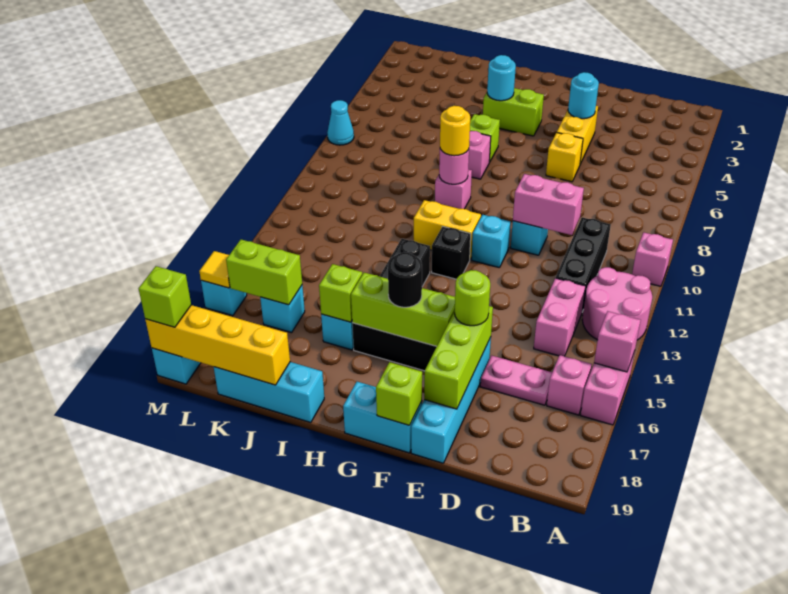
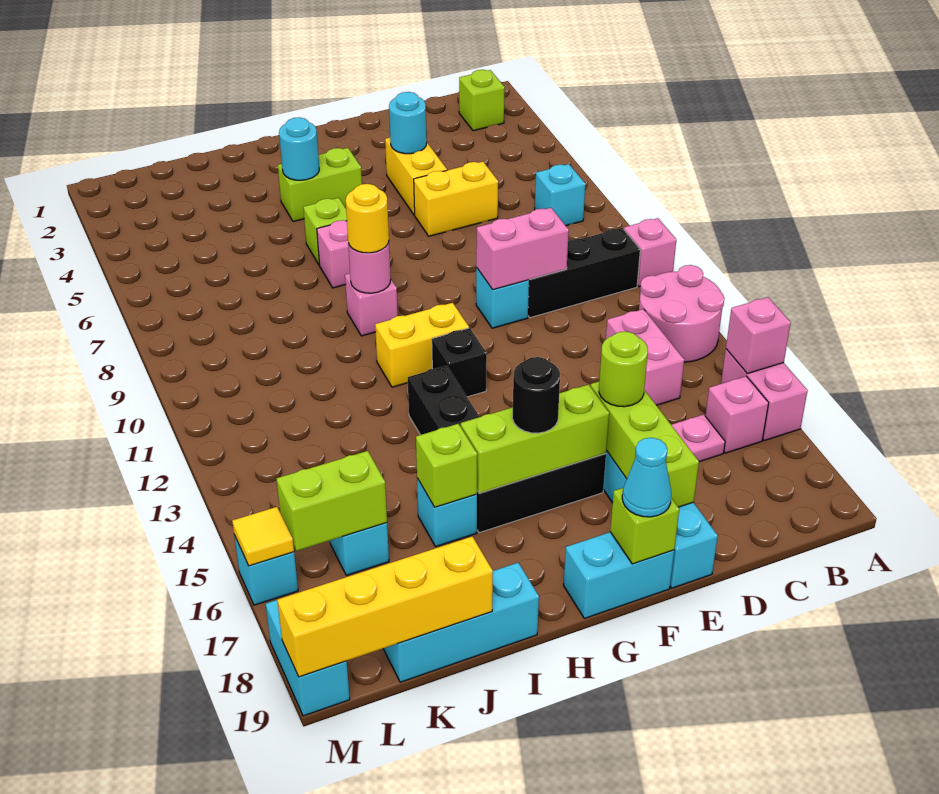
black brick C10:C12 level 1 -> black brick B10:D10 level 1
yellow brick E6 level 1 -> yellow brick D6:E6 level 1
cyan brick F11 level 1 -> cyan brick B7 level 1
cyan cone M7 level 1 -> cyan cone F19 level 3
lime brick M19 level 3 -> lime brick B2 level 1

